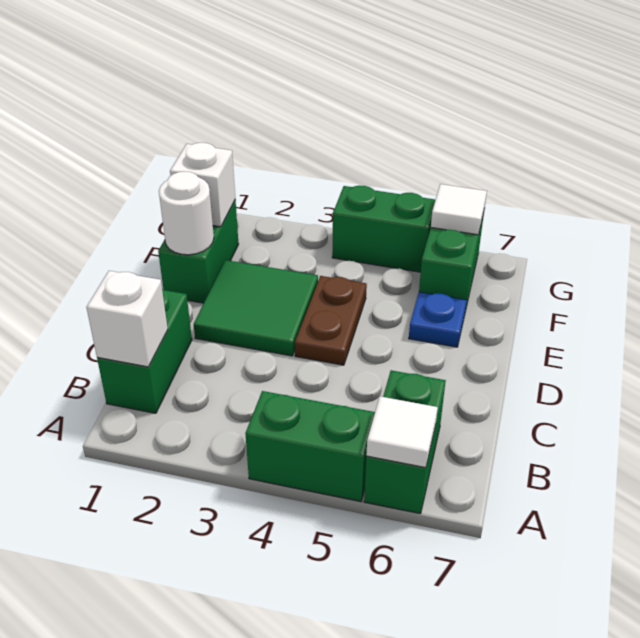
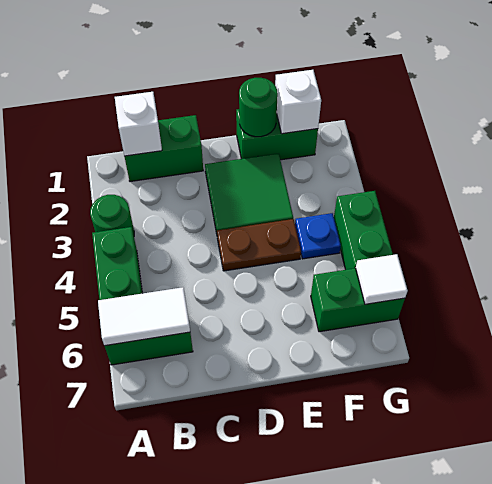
none -> green round brick A3 level 1
white tile A6 level 2 -> white tile A6:B6 level 2
white round brick E1 level 2 -> green round brick E1 level 2
blue plate E6 level 1 -> blue plate F4 level 1

